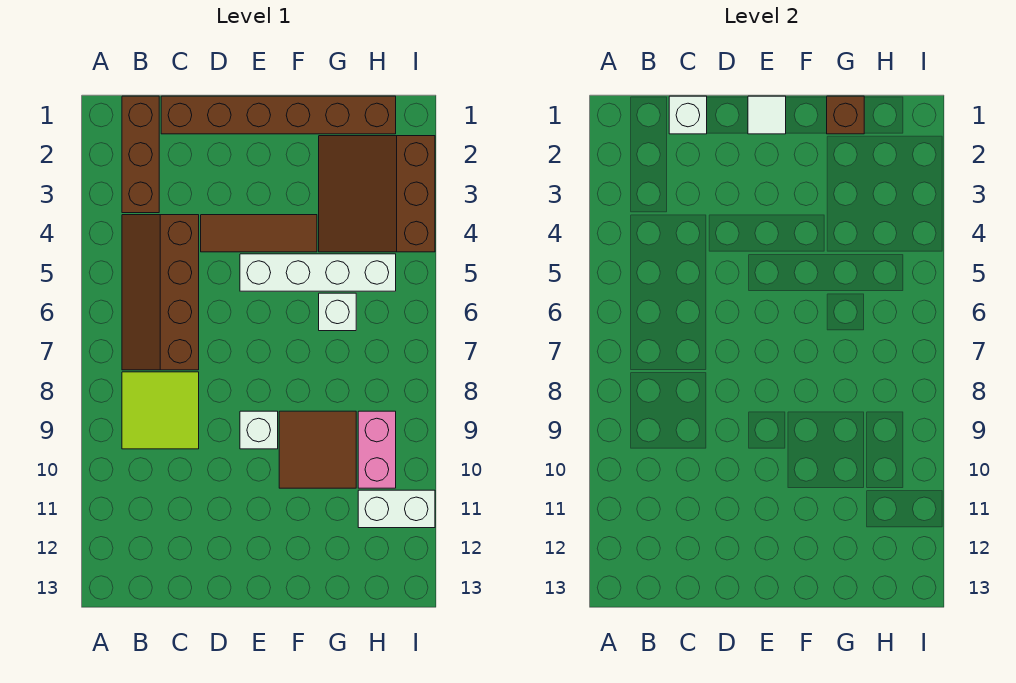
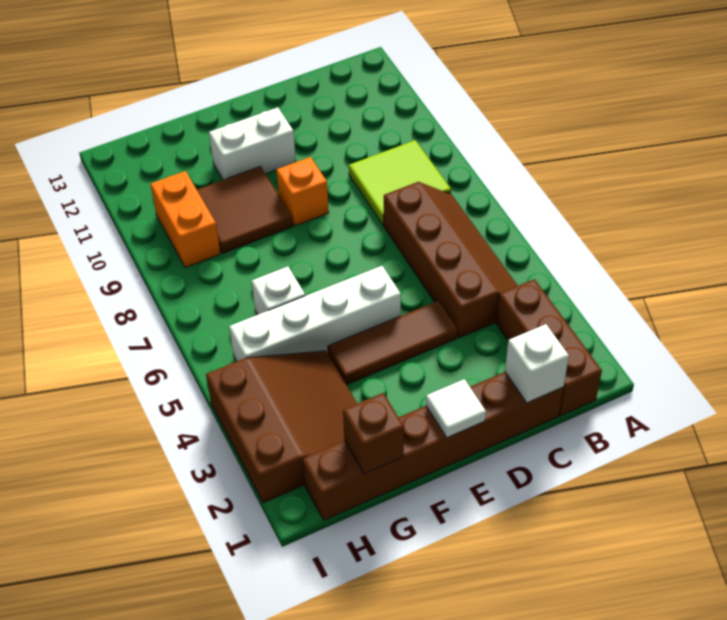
white brick E9 level 1 -> orange brick E9 level 1
pink brick H9:H10 level 1 -> orange brick H9:H10 level 1
white brick H11:I11 level 1 -> white brick E11:F11 level 1

